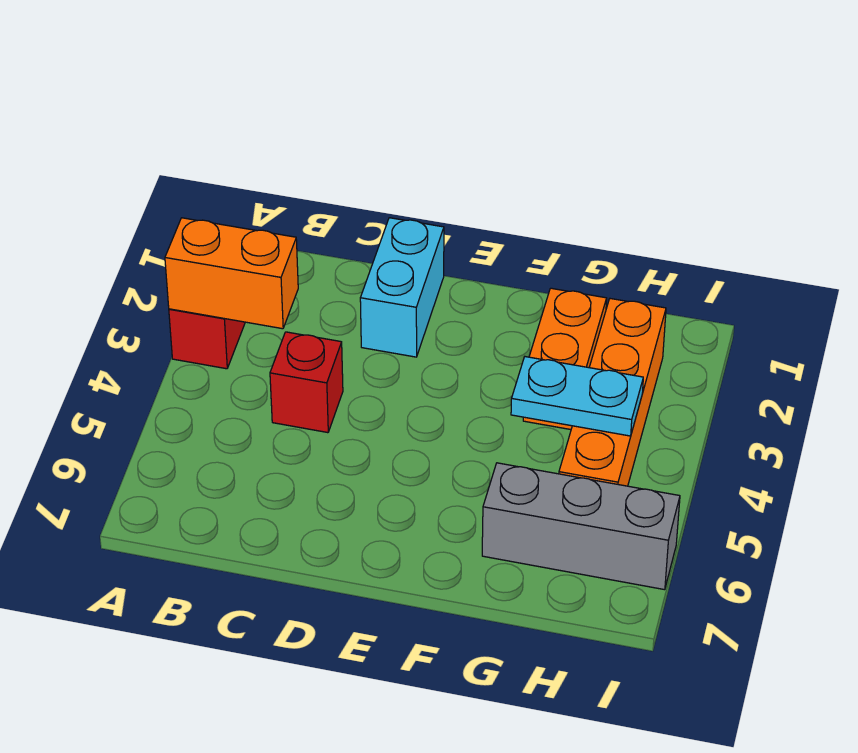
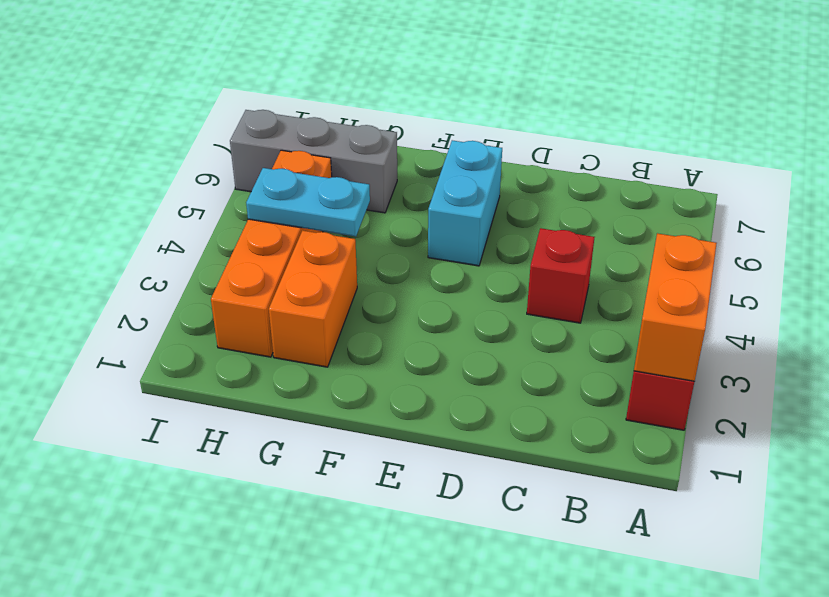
orange brick A3:B3 level 2 -> orange brick A2:A3 level 2
cyan brick D1:D2 level 1 -> cyan brick E5:E6 level 1

